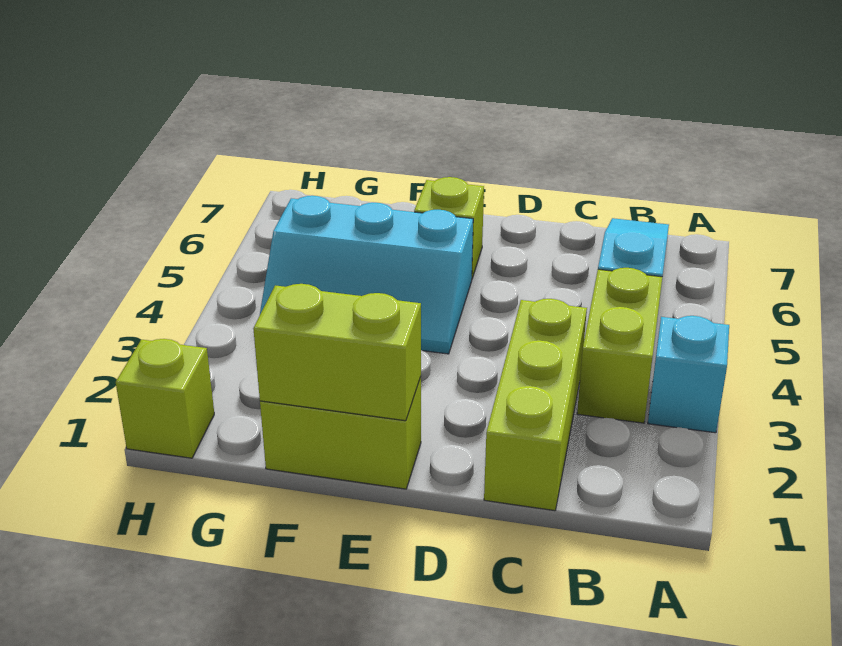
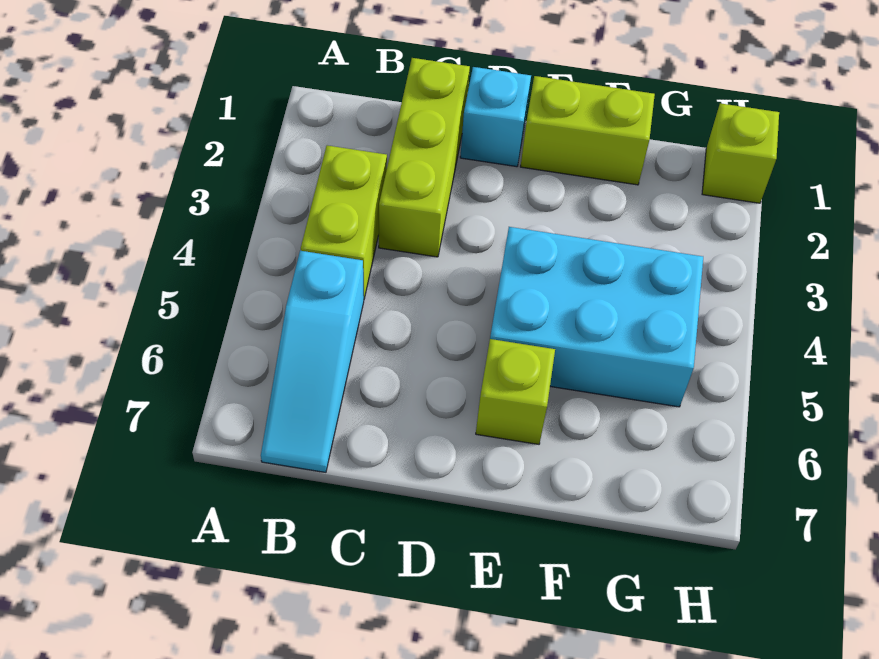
cyan brick A3 level 1 -> cyan brick D1 level 1
lime brick E1:F1 level 2 -> none
cyan slope E4:G5 level 1 top 5 -> cyan brick E4:G5 level 1

